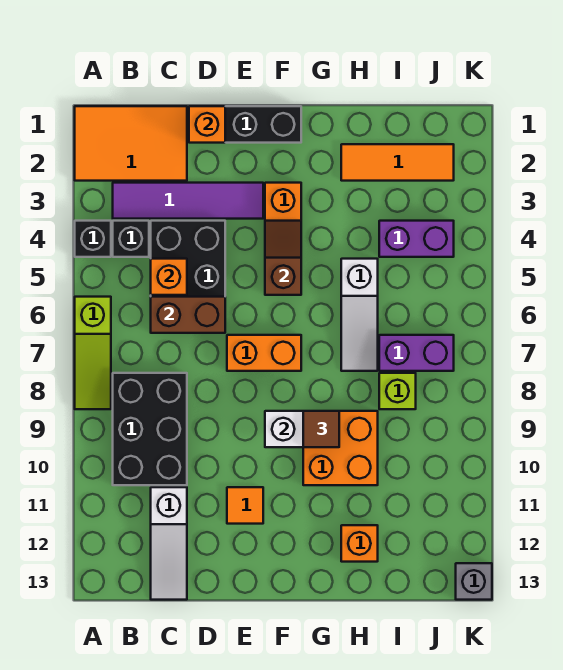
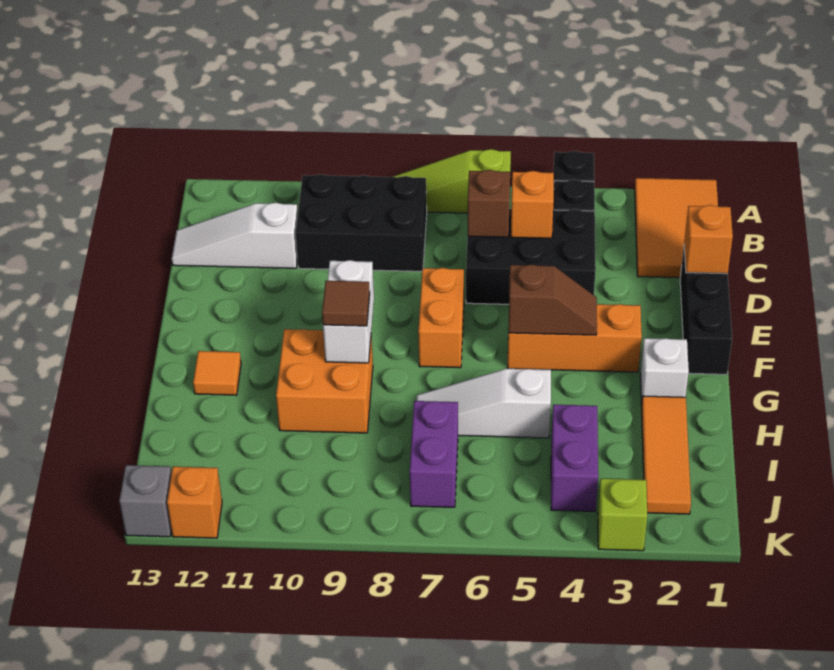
purple tile B3:E3 level 1 -> none
brown brick C6:D6 level 2 -> brown brick C6 level 2
orange tile E11 level 1 -> orange tile G12 level 1
none -> white brick G2 level 1
orange brick H12 level 1 -> orange brick K12 level 1
lime brick I8 level 1 -> lime brick K3 level 1

